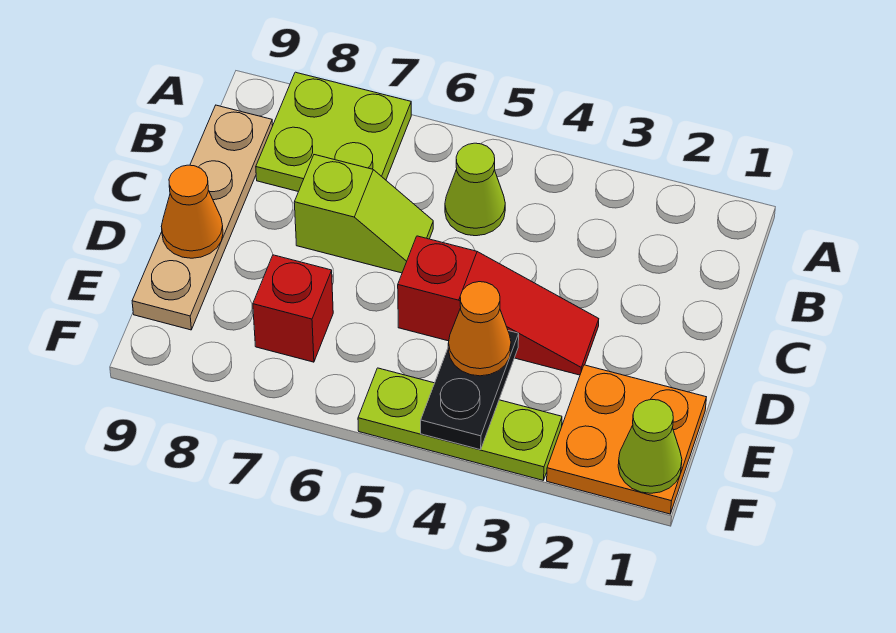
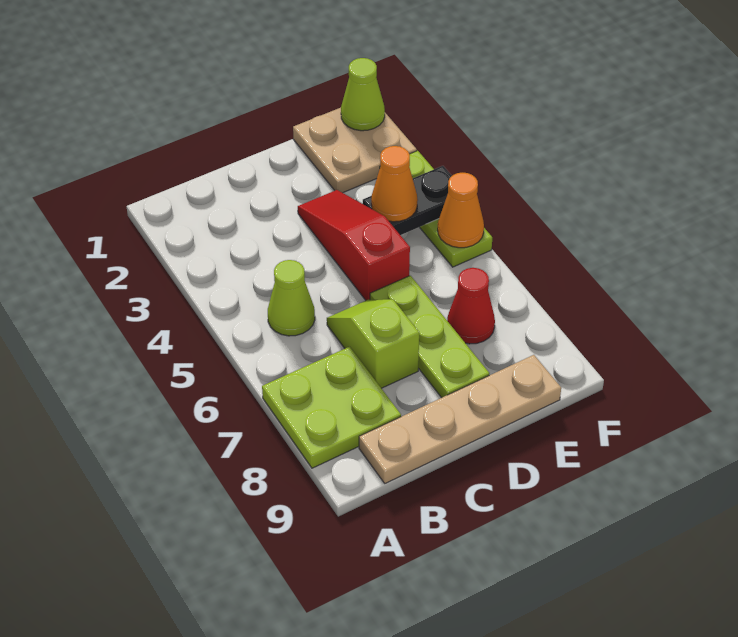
none -> lime plate D6:D8 level 1
orange cone D9 level 2 -> orange cone F5 level 2
orange plate E1:F2 level 1 -> tan plate E1:F2 level 1
red brick E7 level 1 -> red cone E7 level 1

